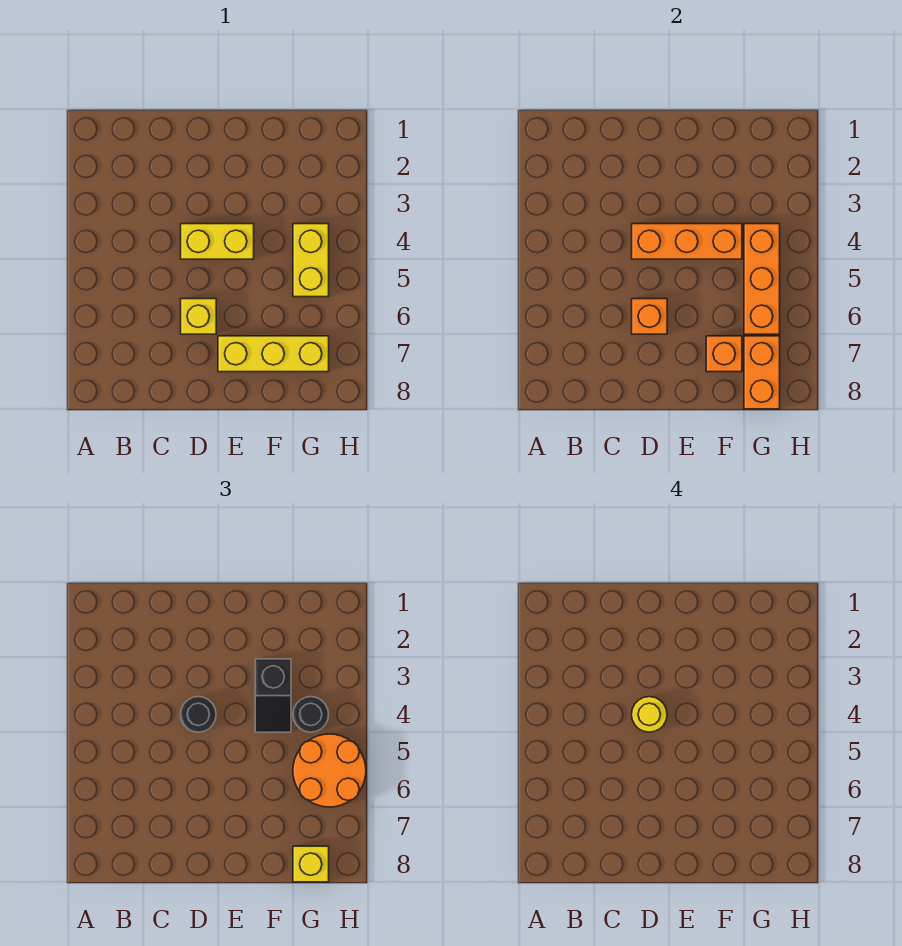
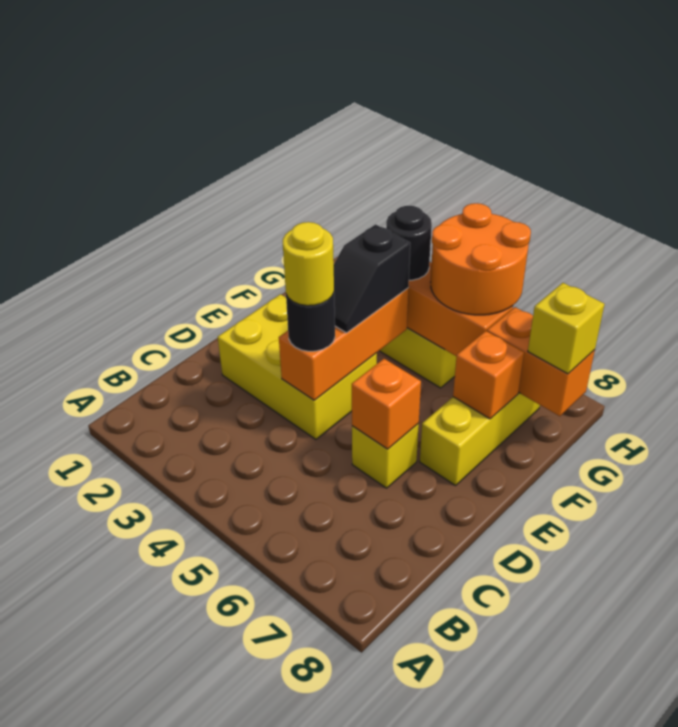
yellow brick D4:E4 level 1 -> yellow brick D2:E4 level 1
black slope F3:F4 level 3 top 3 -> black slope E4:F4 level 3 top F

